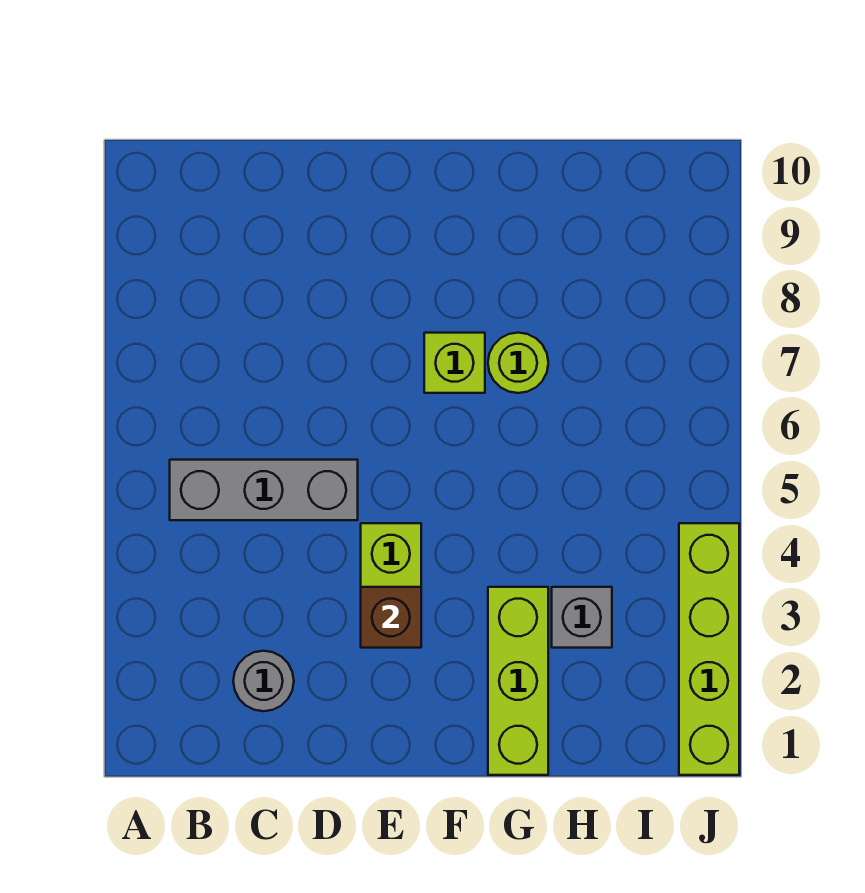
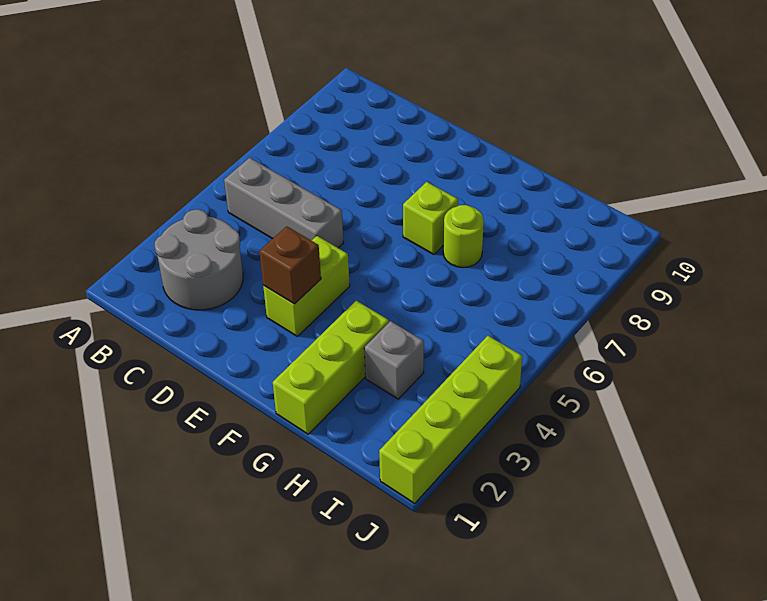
grey round brick C2 level 1 -> grey round brick B2:C3 level 1

